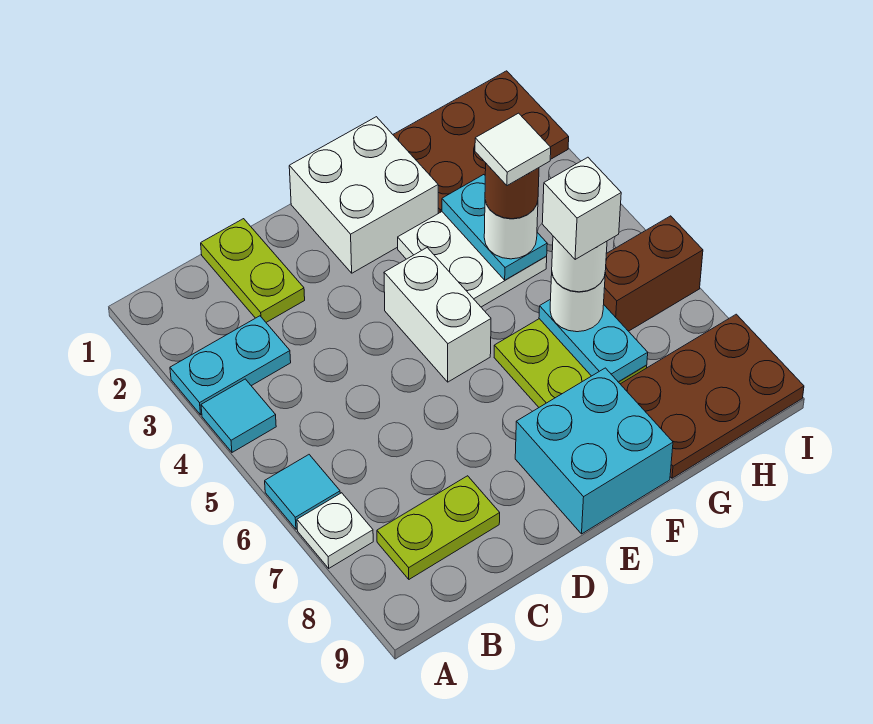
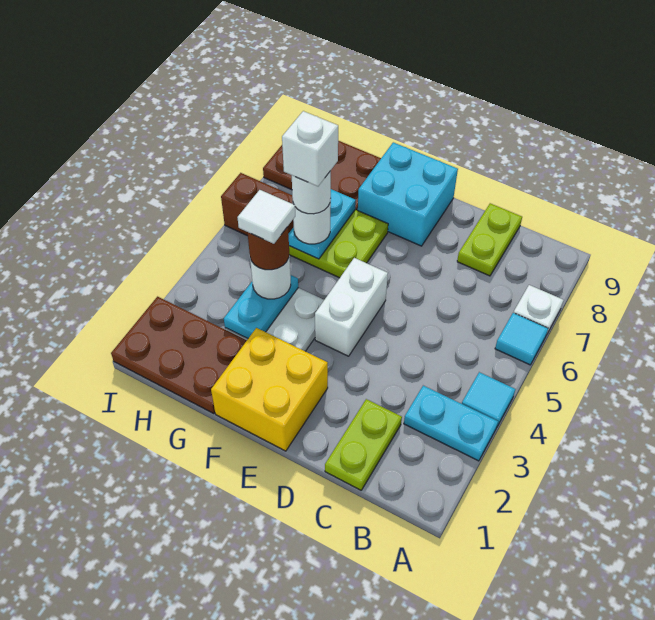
lime plate B8:C8 level 1 -> lime plate C8:C9 level 1
white brick E1:F2 level 1 -> yellow brick E1:F2 level 1

